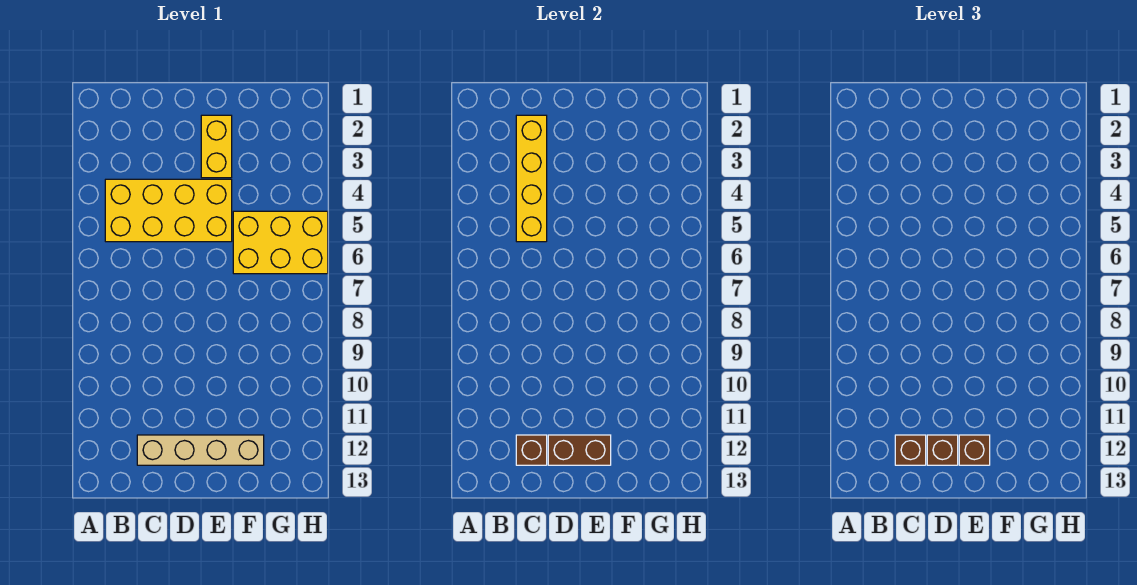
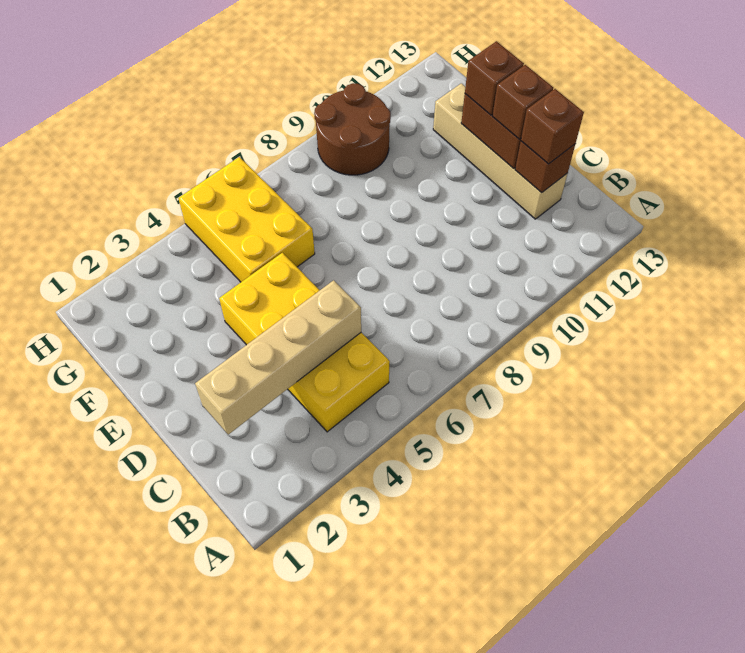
yellow brick C2:C5 level 2 -> tan brick C2:C5 level 2
yellow brick E2:E3 level 1 -> none
none -> brown round brick G9:H10 level 1

